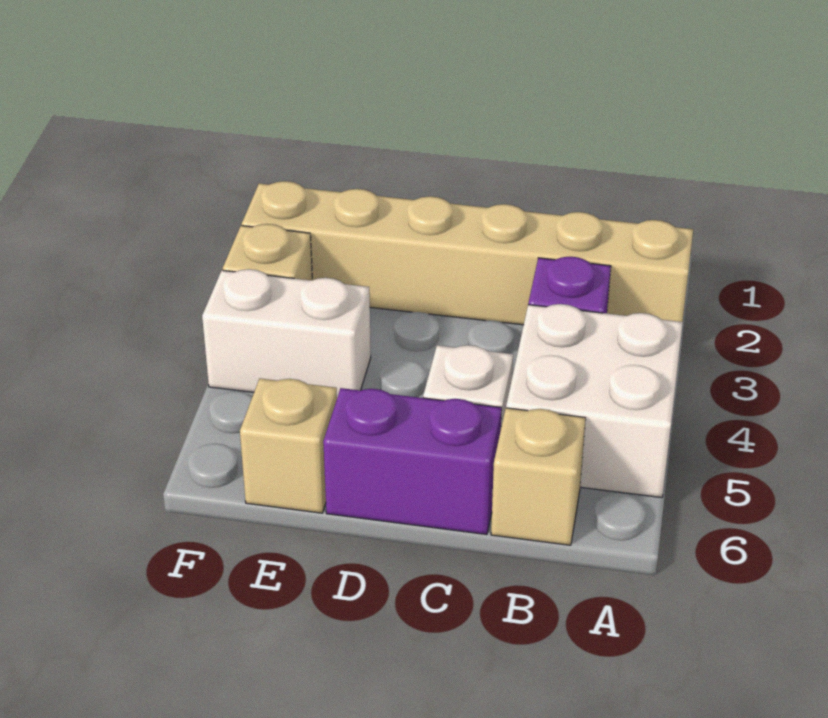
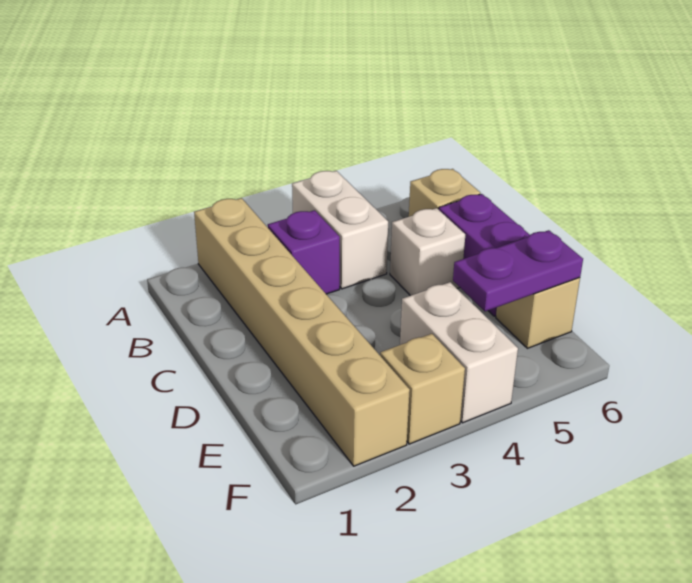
white brick A4:B5 level 1 -> white brick A4:B4 level 1
none -> purple plate E5:E6 level 2

